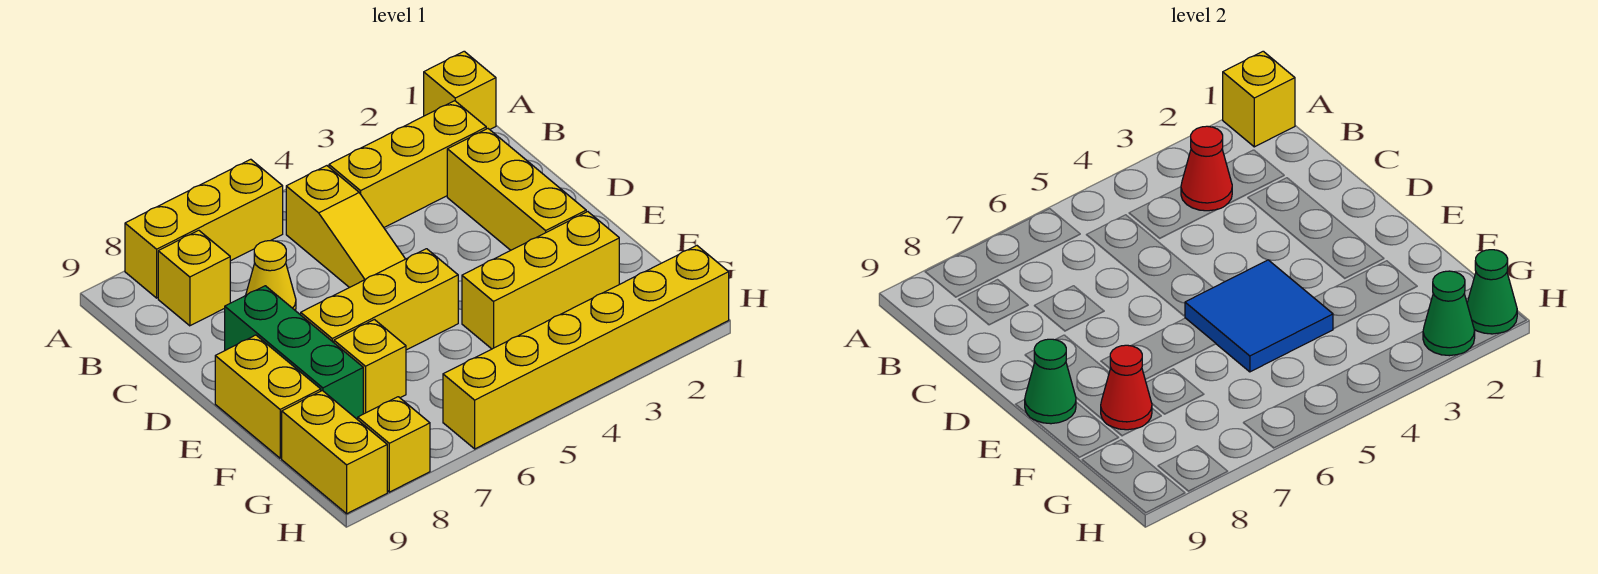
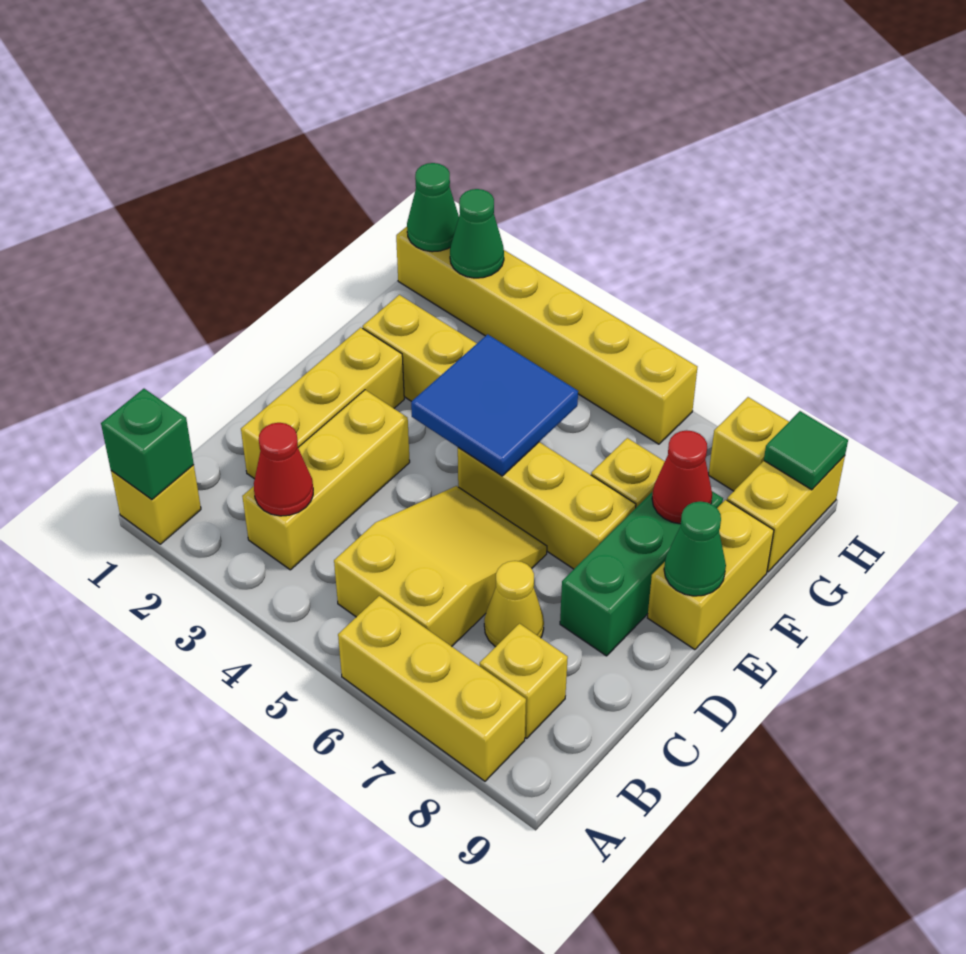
yellow brick A1 level 2 -> green brick A1 level 2
yellow brick B2:B4 level 1 -> yellow brick B3:D3 level 1
yellow slope B5:D5 level 1 top B -> yellow slope B5:D6 level 1 top B
none -> green tile H9 level 2

